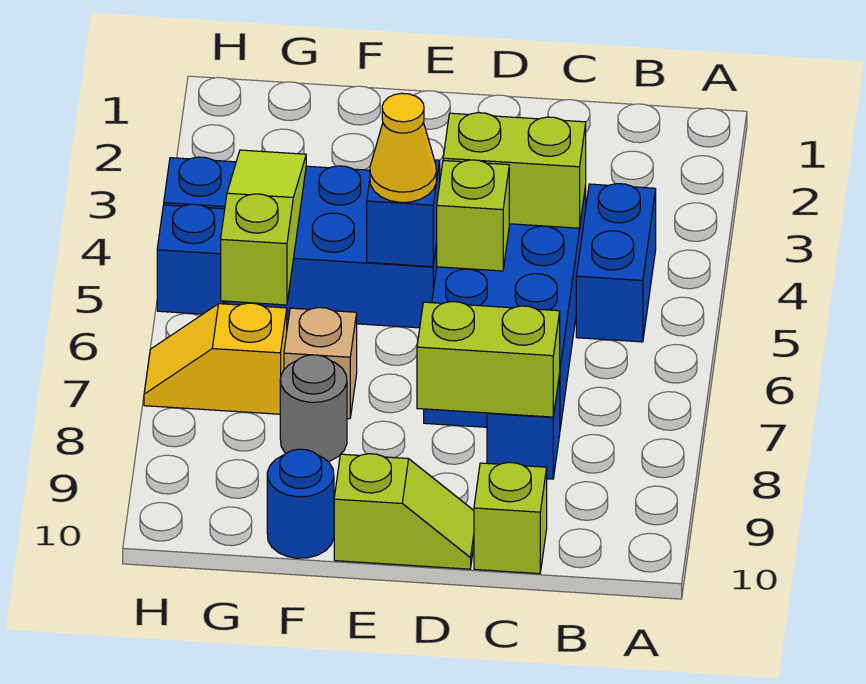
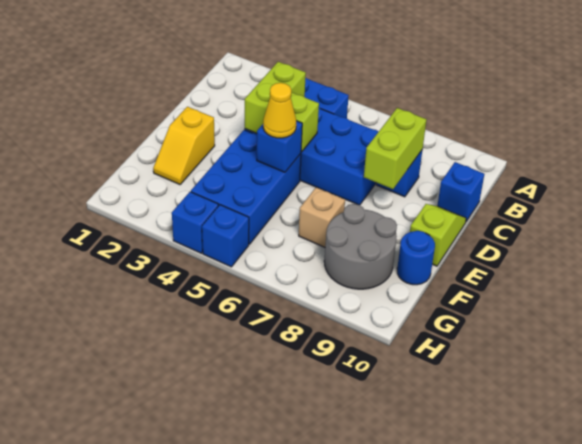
lime brick C10 level 1 -> blue brick C10 level 1
grey round brick F8 level 1 -> grey round brick F8:G9 level 1
lime slope G4:G6 level 2 top 6 -> none
yellow slope G7:H7 level 1 top G -> yellow slope E2:F2 level 1 top E

